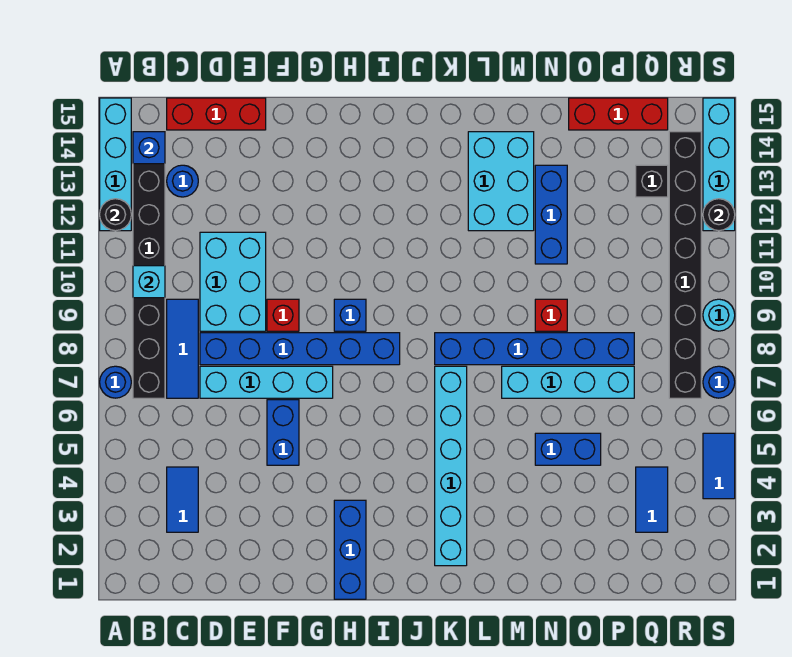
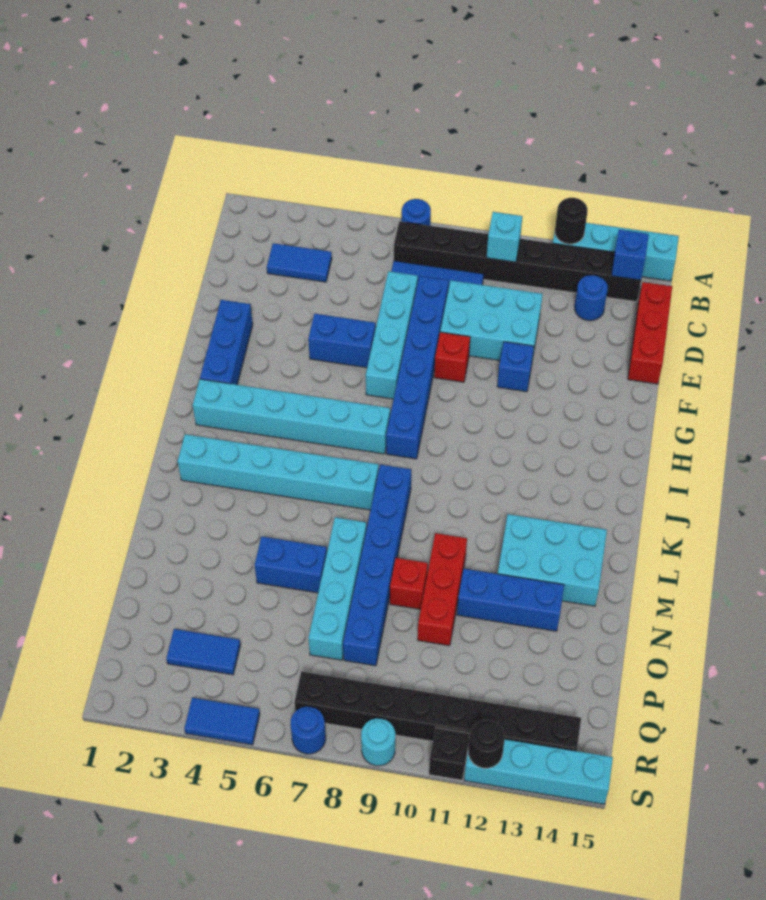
blue brick H1:H3 level 1 -> blue brick F2:H2 level 1
blue brick H9 level 1 -> blue brick F11 level 1
none -> cyan brick I2:I7 level 1
blue brick N5:O5 level 1 -> blue brick N5:N6 level 1
red brick O15:Q15 level 1 -> red brick M10:O10 level 1
black brick Q13 level 1 -> black brick S11 level 1

